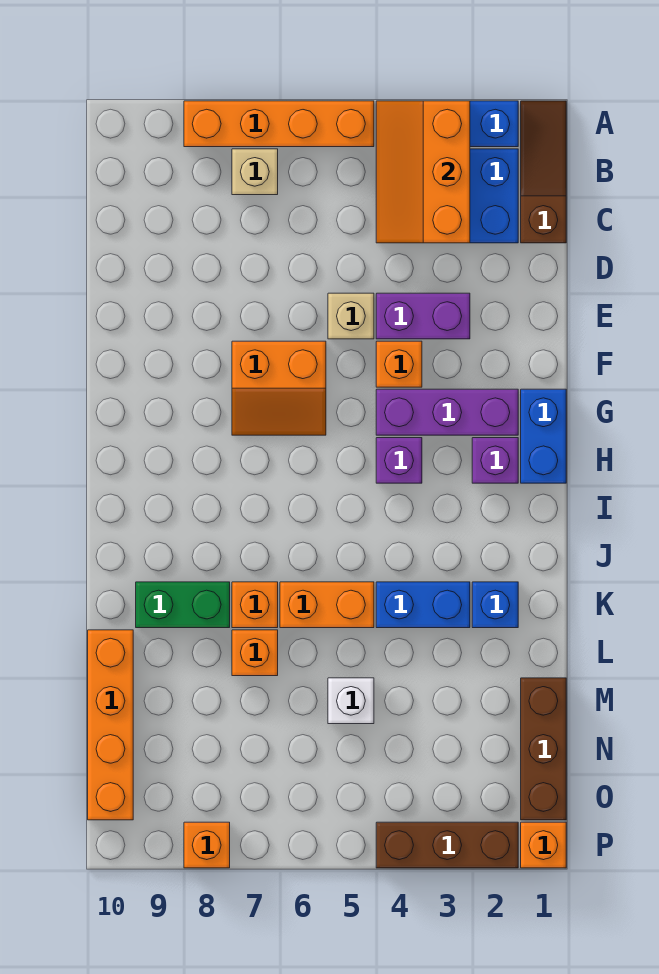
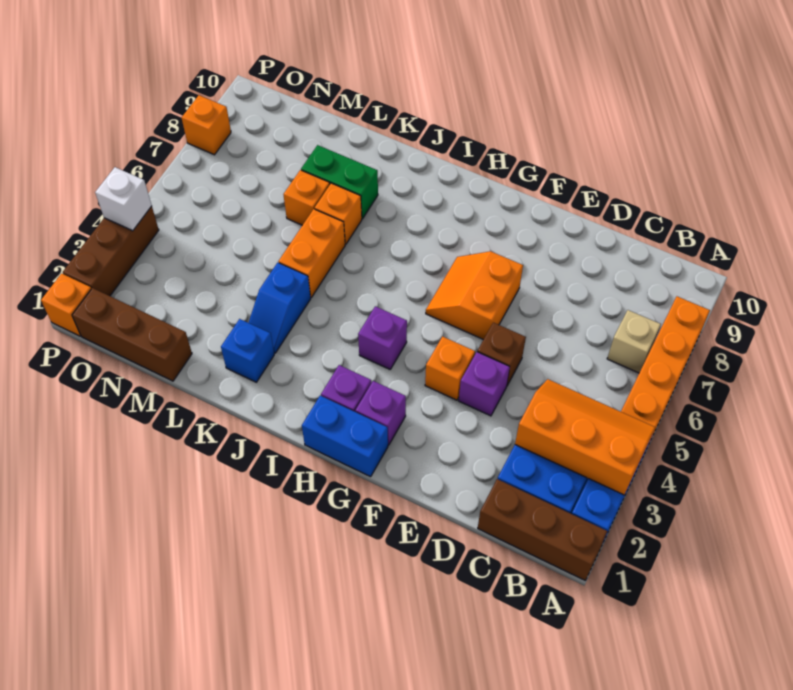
brown slope A1:C1 level 1 top C -> brown brick A1:C1 level 1
purple brick E3:E4 level 1 -> purple brick E4 level 1
tan brick E5 level 1 -> brown brick E5 level 1
purple brick G2:G4 level 1 -> purple brick G2 level 1
blue brick K3:K4 level 1 -> blue slope K3:K4 level 1 top 4
green brick K8:K9 level 1 -> green brick K8:L8 level 1
orange brick L10:O10 level 1 -> none
white brick M5 level 1 -> white brick P4 level 2

